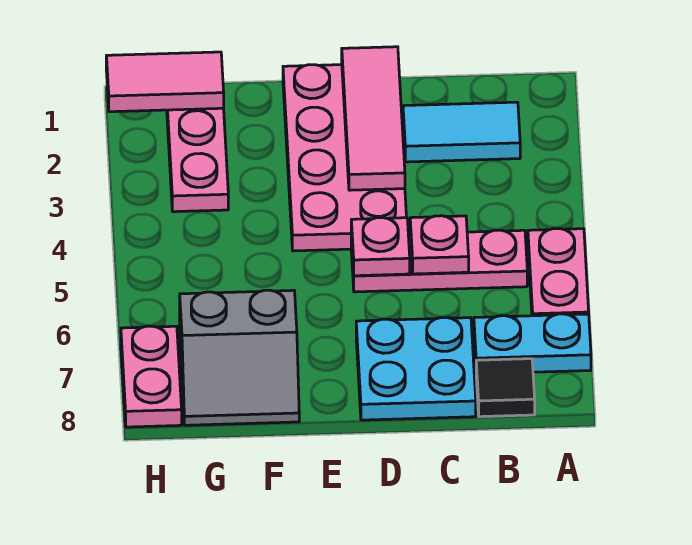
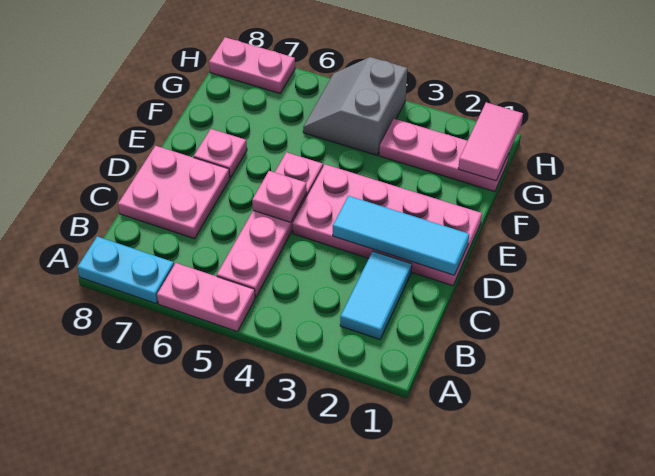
cyan plate A7:B7 level 1 -> cyan plate A7:A8 level 1
pink plate B5:D5 level 1 -> pink plate B5:E5 level 1
black tile B8 level 1 -> none
pink plate C5 level 2 -> pink plate E7 level 1
cyan plate C7:D8 level 1 -> pink plate C7:D8 level 1
pink tile D1:D3 level 2 -> cyan tile D1:D3 level 2
grey slope F7:G8 level 1 top 7 -> grey slope G4:H5 level 1 top 4

